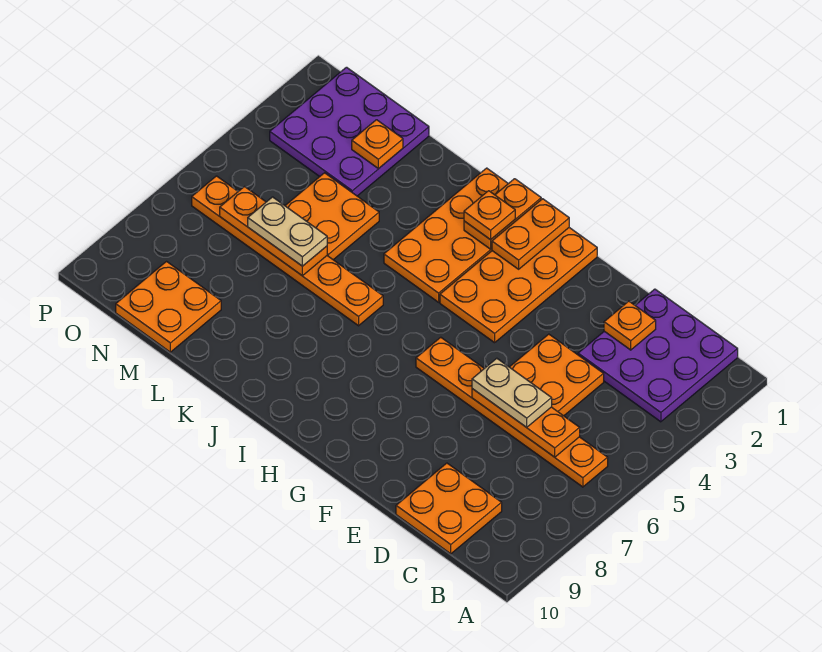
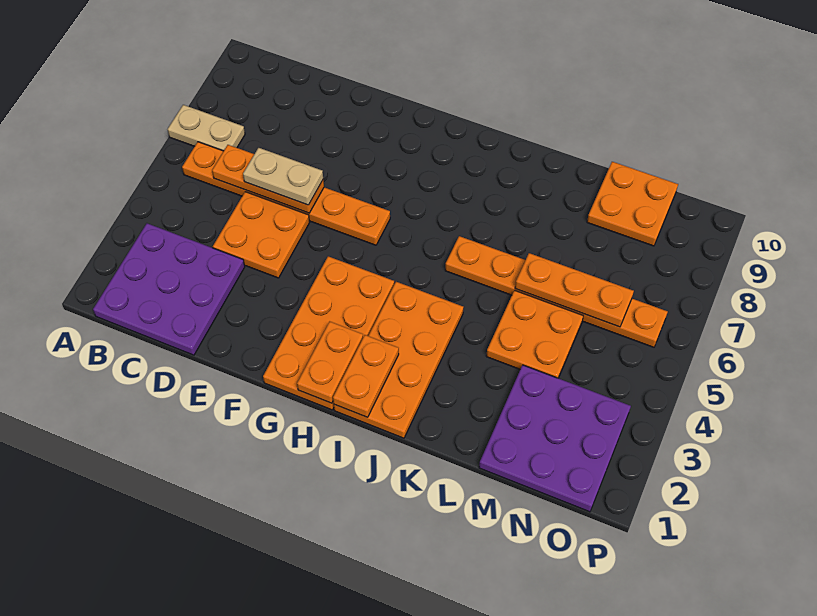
orange plate C9:D10 level 1 -> none
orange plate D2 level 2 -> none
orange plate I2 level 3 -> none
tan plate L6:M6 level 3 -> tan plate A7:B7 level 1
orange plate M2 level 2 -> none

